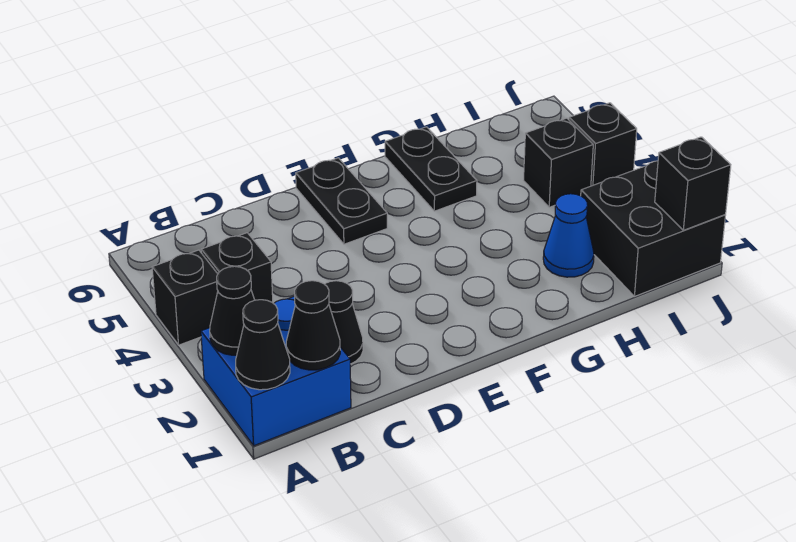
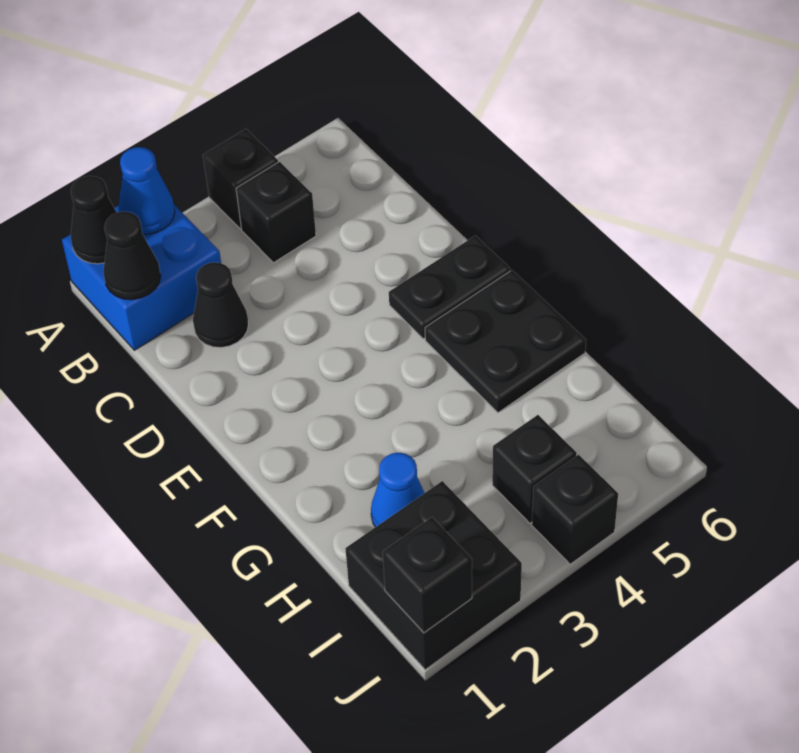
black cone A2 level 2 -> blue cone A2 level 2
black plate G5:G6 level 1 -> black plate F5:G6 level 1

